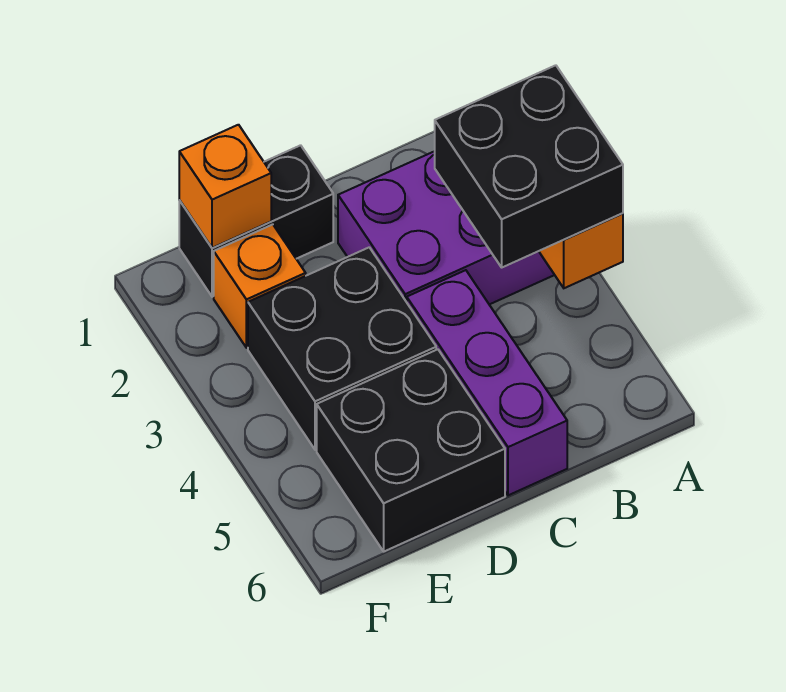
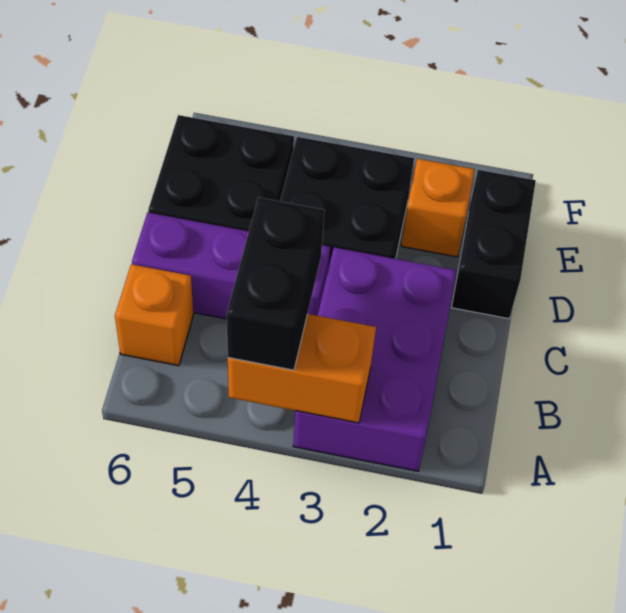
black brick A3:B4 level 3 -> black brick A4:B4 level 3
orange brick E1 level 2 -> orange brick B6 level 1

